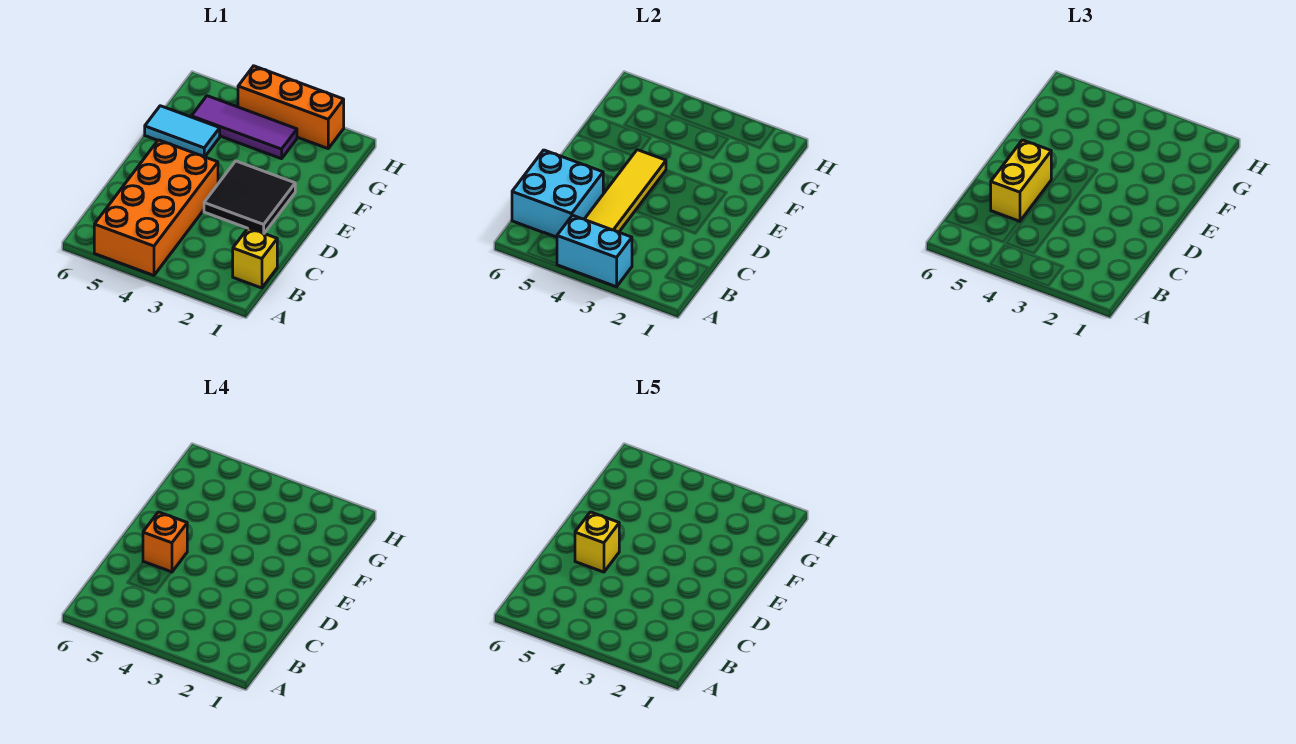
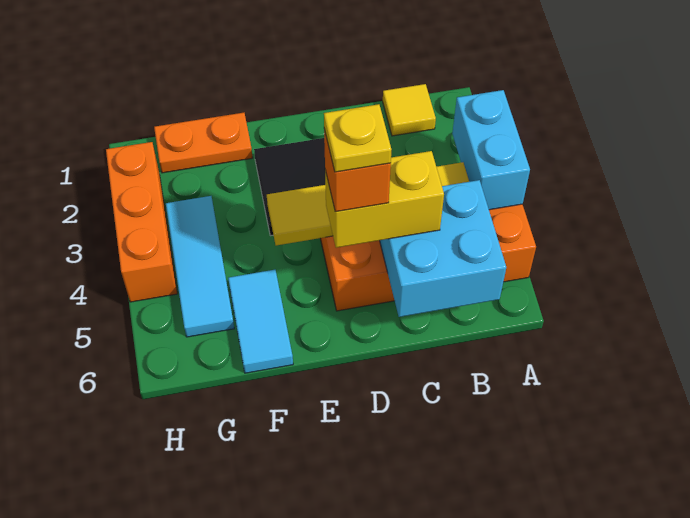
yellow brick B1 level 1 -> yellow tile B1 level 1
yellow brick D5 level 5 -> yellow plate D5 level 5
none -> orange plate F1:G1 level 1
purple tile G3:G5 level 1 -> cyan tile G3:G5 level 1

